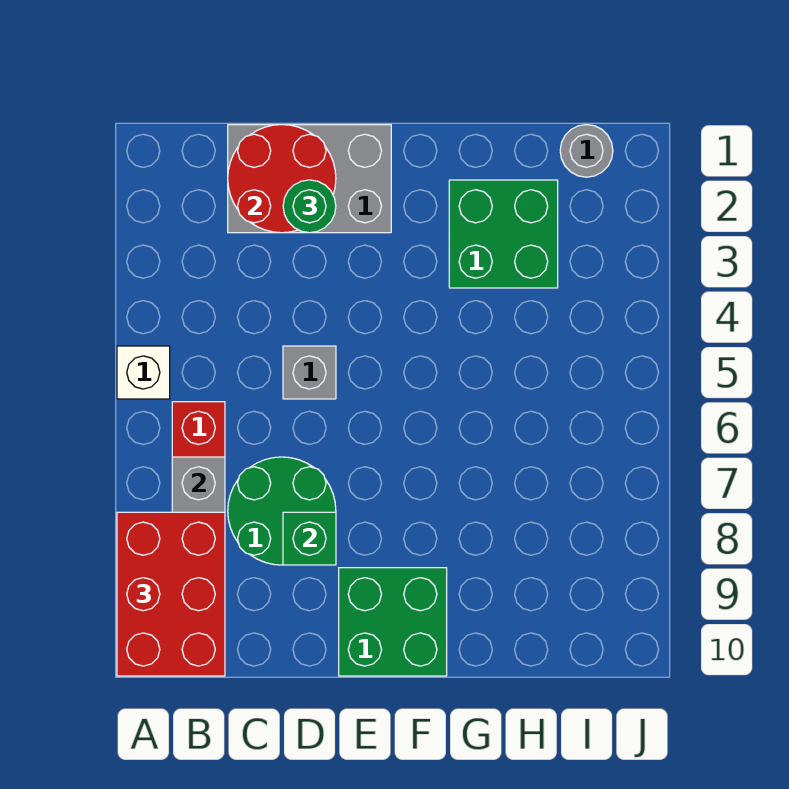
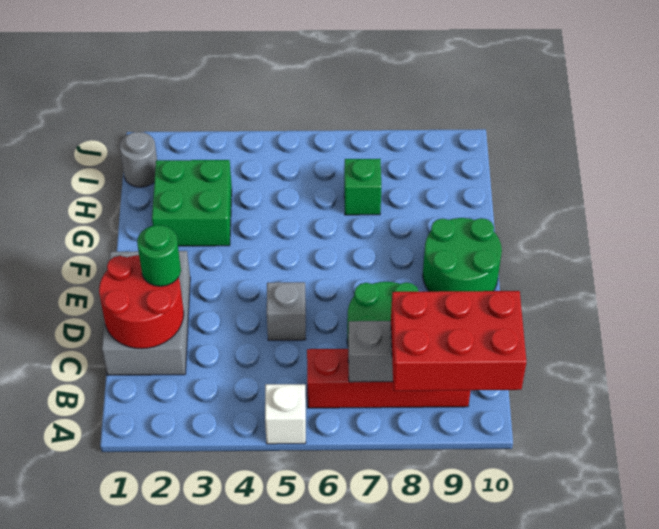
green brick D8 level 2 -> green brick H7 level 1
green brick E9:F10 level 1 -> green round brick E9:F10 level 1

